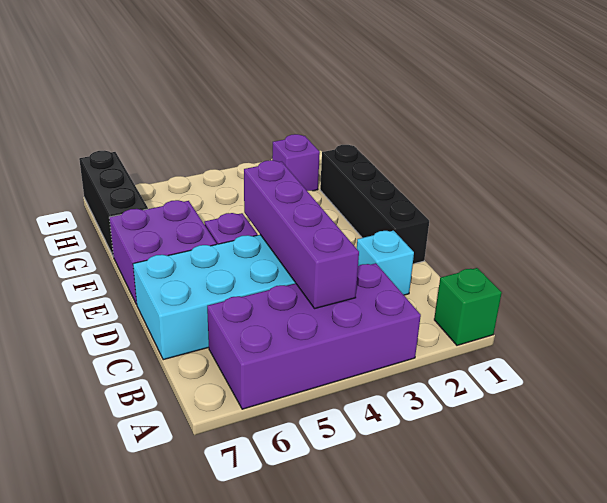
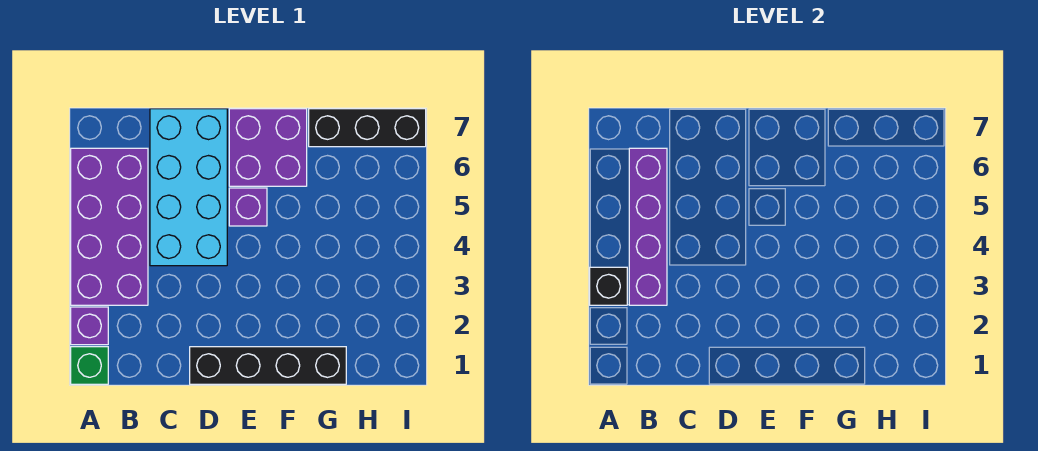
none -> black brick A3 level 2
purple brick B4:E4 level 2 -> purple brick B3:B6 level 2
cyan brick C2 level 1 -> none
purple brick H2 level 1 -> purple brick A2 level 1

